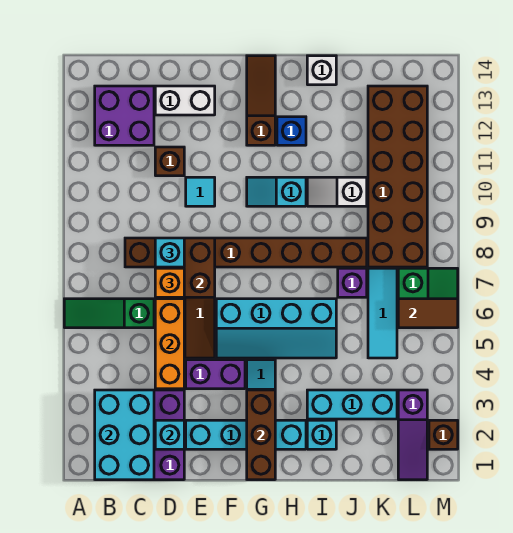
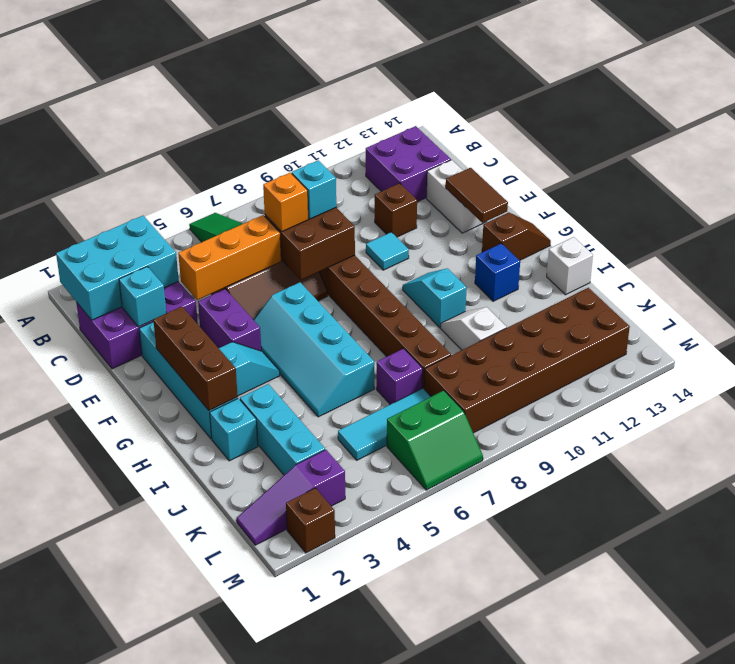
brown brick G1:G3 level 2 -> brown brick F2:H2 level 2
brown slope G12:G14 level 1 top 12 -> brown slope G13:G14 level 1 top 13
brown tile L6:M6 level 2 -> brown tile E13:F13 level 2

